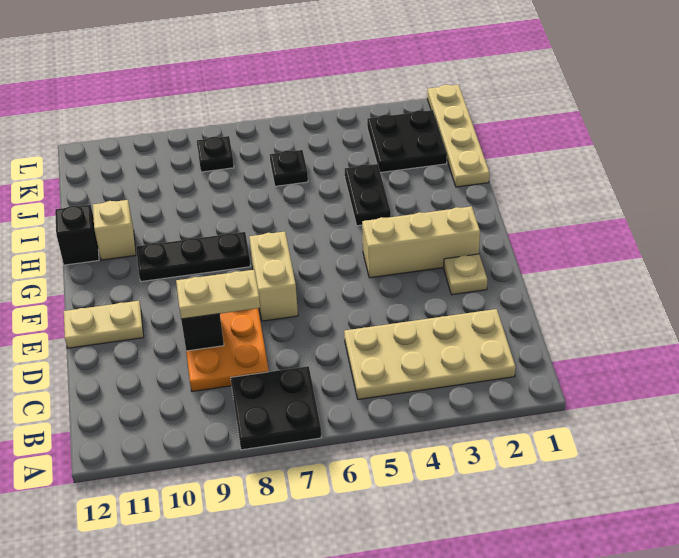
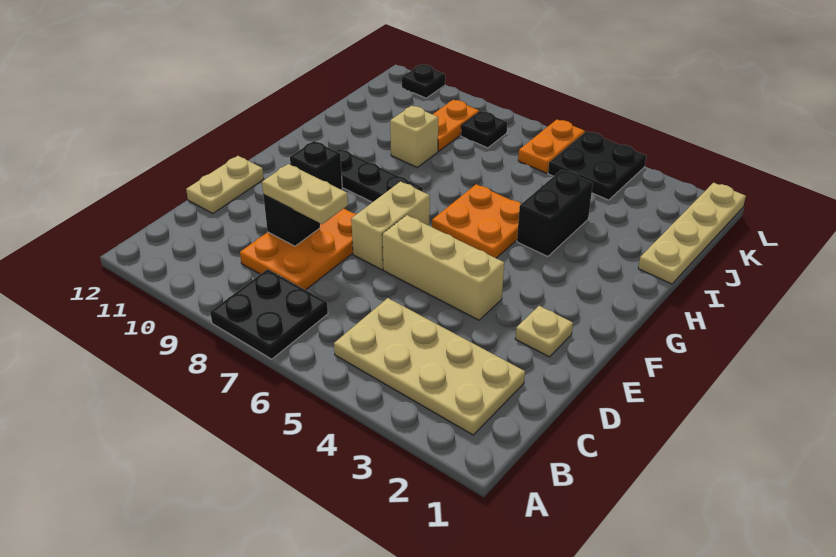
tan plate E11:E12 level 1 -> tan plate D12:E12 level 1
tan brick F2:F4 level 1 -> tan brick E4:E6 level 1
none -> orange plate G5:H6 level 1
black plate H4:I4 level 1 -> black brick H4:I4 level 1
tan brick H11 level 1 -> tan brick I9 level 1
black brick H12 level 1 -> black brick F10 level 1
black plate J2:K3 level 1 -> black plate K4:L5 level 1
black plate J6 level 1 -> black plate L11 level 1
none -> orange plate J9:K9 level 1
none -> orange plate K6:L6 level 1

